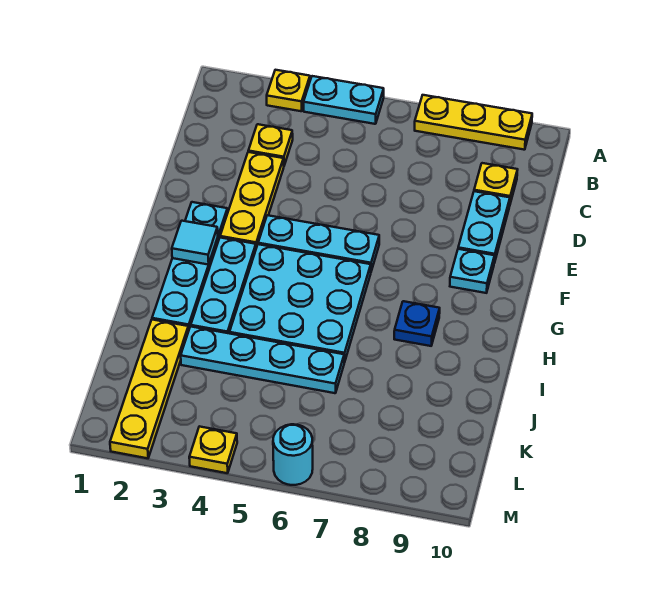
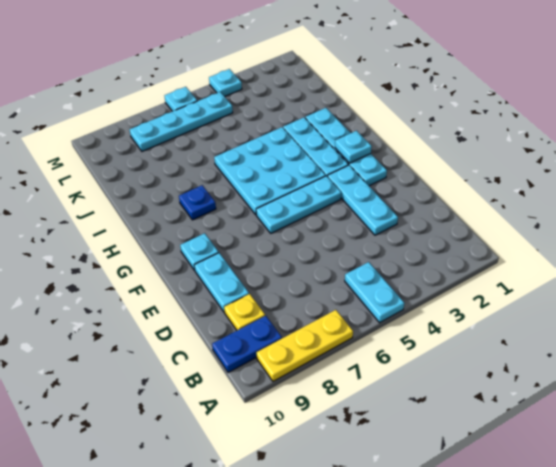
yellow plate A3 level 1 -> none
cyan plate A4:A5 level 1 -> cyan plate A5:B5 level 1
none -> blue plate B9:B10 level 1
yellow plate C3 level 1 -> none
yellow plate D3:F3 level 1 -> cyan plate D3:F3 level 1
cyan tile G2 level 2 -> cyan plate G2 level 2
yellow plate J2:M2 level 1 -> none
cyan plate J3:J6 level 1 -> cyan plate L5:L8 level 1
yellow plate M4 level 1 -> cyan plate M4 level 1
cyan round brick M6 level 1 -> cyan plate M6 level 1

